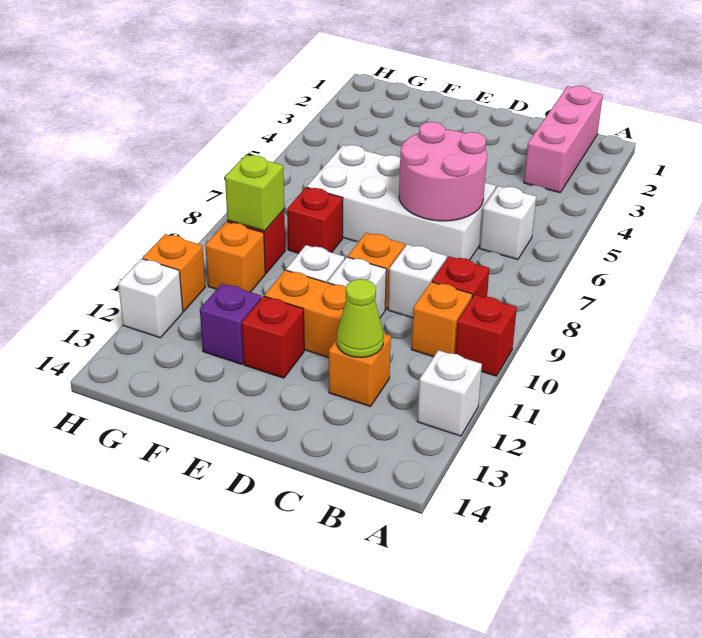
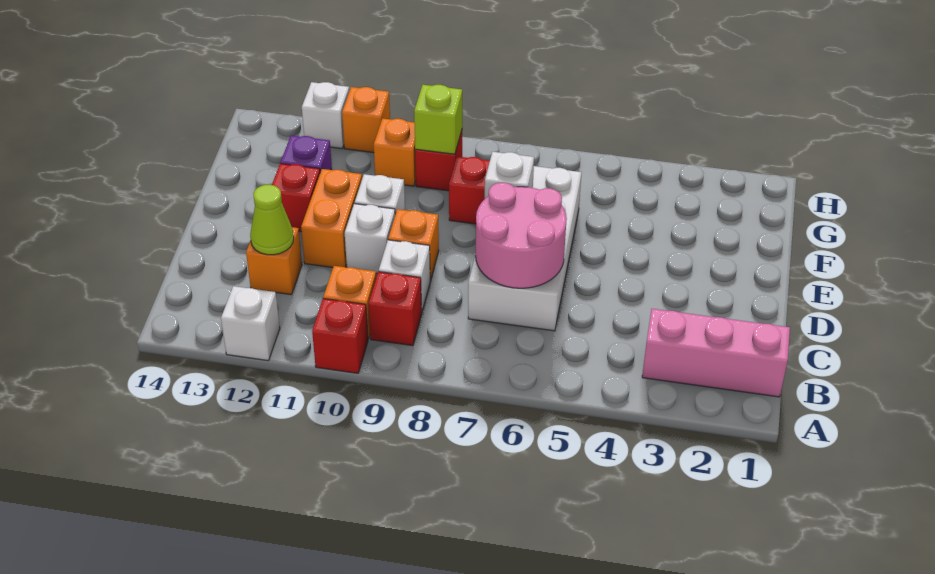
white brick B6 level 1 -> white brick E7 level 2

